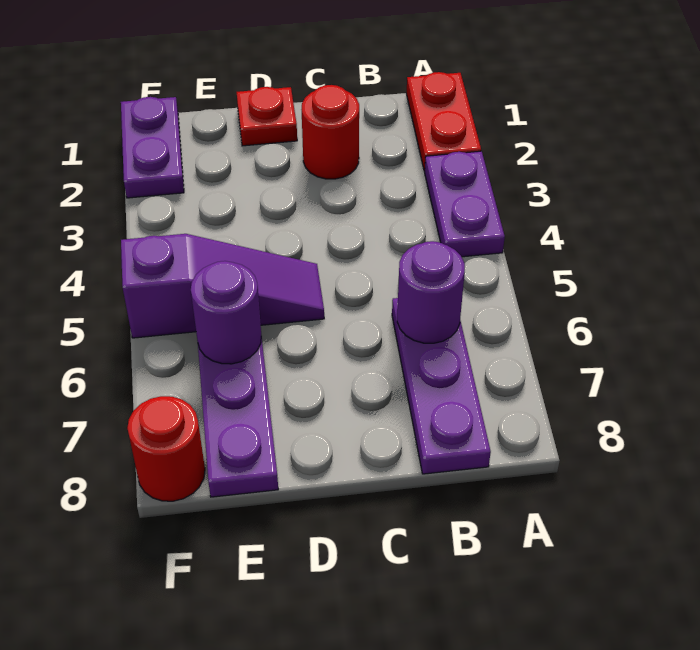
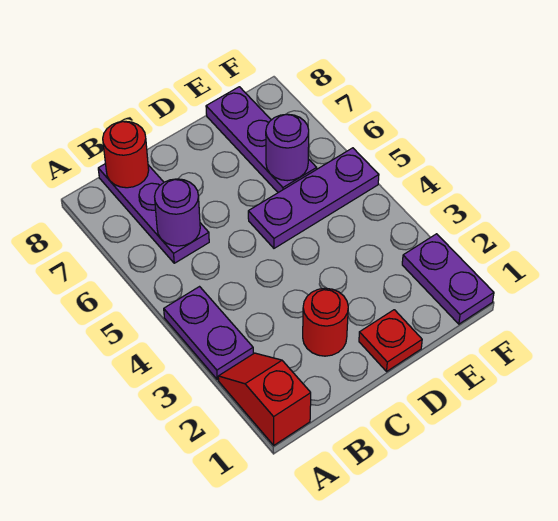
red plate A1:A2 level 1 -> red slope A1:A2 level 1 top 1
purple slope D5:F5 level 1 top F -> purple plate D5:F5 level 1
red round brick F8 level 1 -> red round brick B8 level 2

